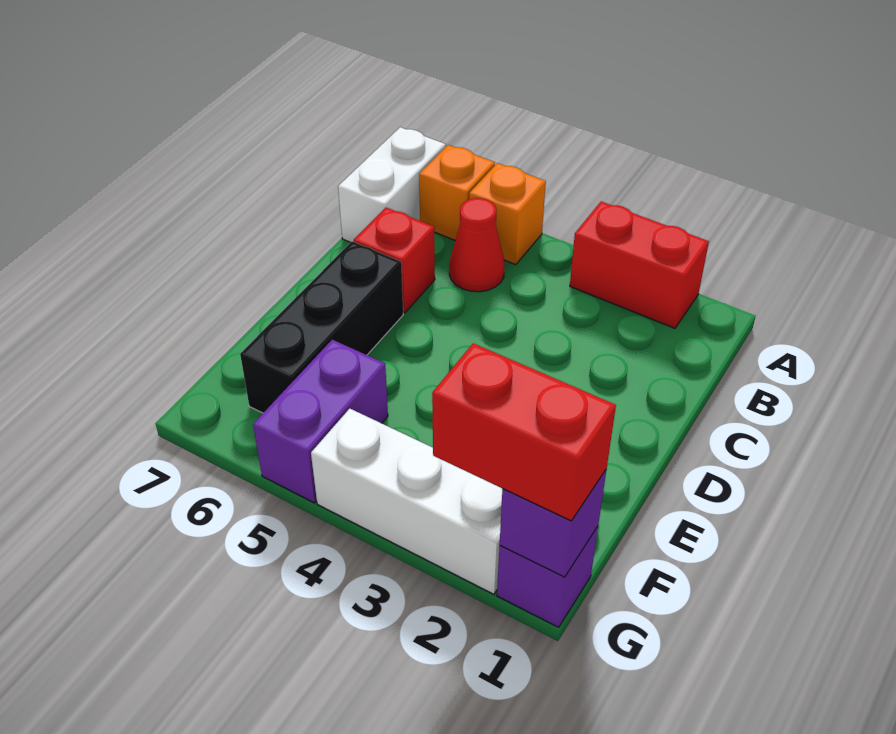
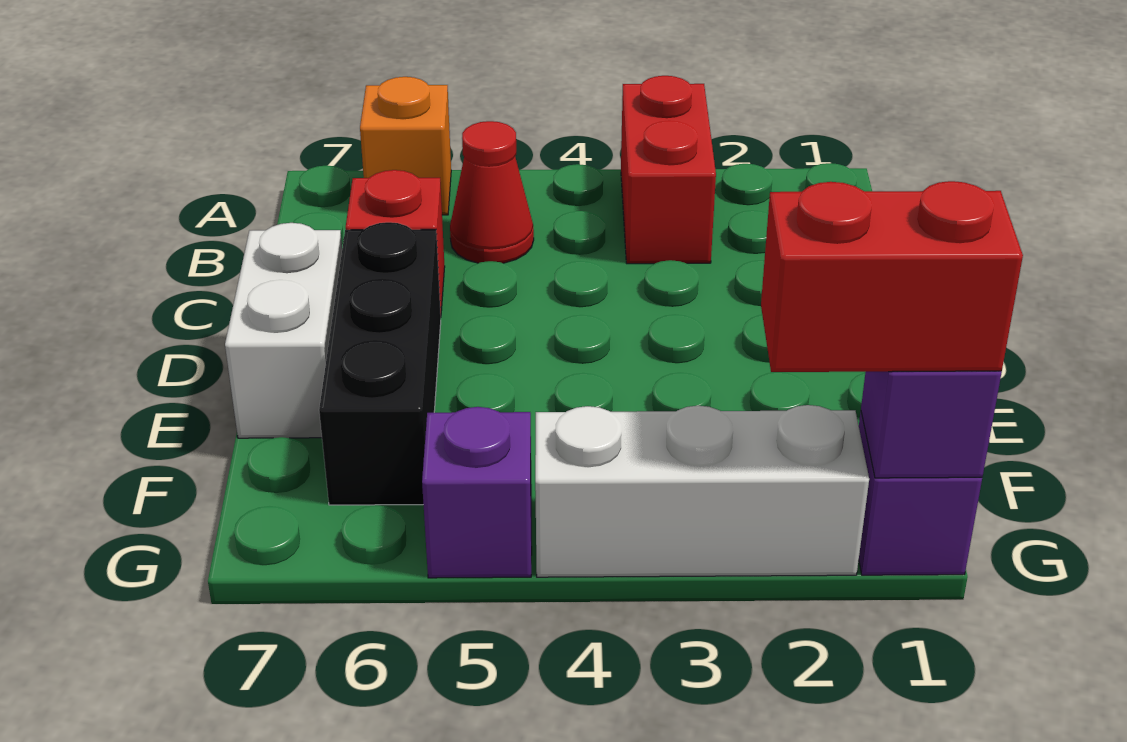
red brick A2:A3 level 1 -> red brick A3:B3 level 1
orange brick A5 level 1 -> none
white brick A7:B7 level 1 -> white brick D7:E7 level 1
purple brick F5:G5 level 1 -> purple brick G5 level 1

